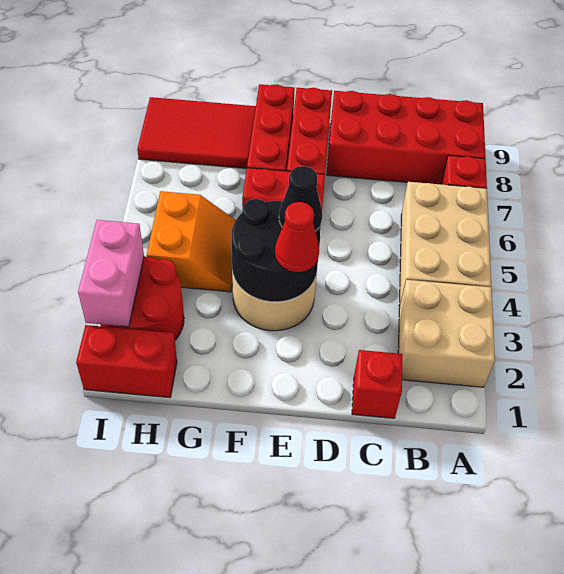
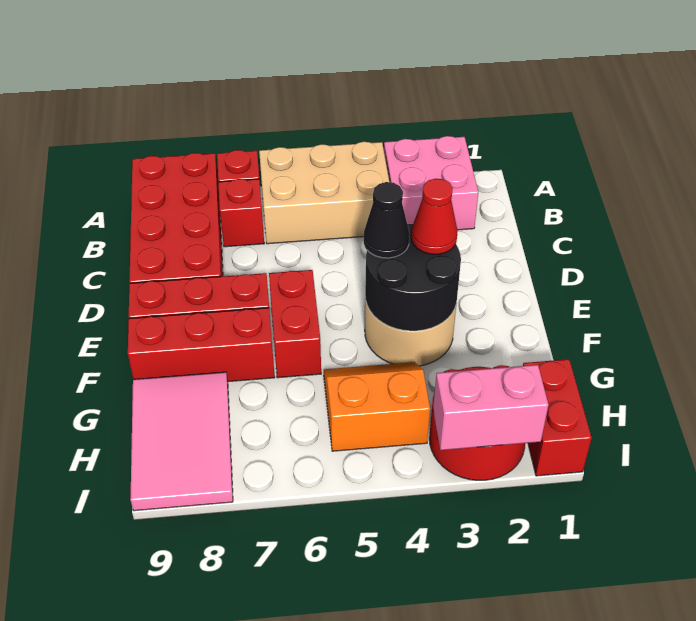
tan brick A2:B3 level 1 -> pink brick A2:B3 level 1
red brick C1 level 1 -> red brick B7 level 1
red tile G8:I9 level 1 -> pink tile G8:I9 level 1

